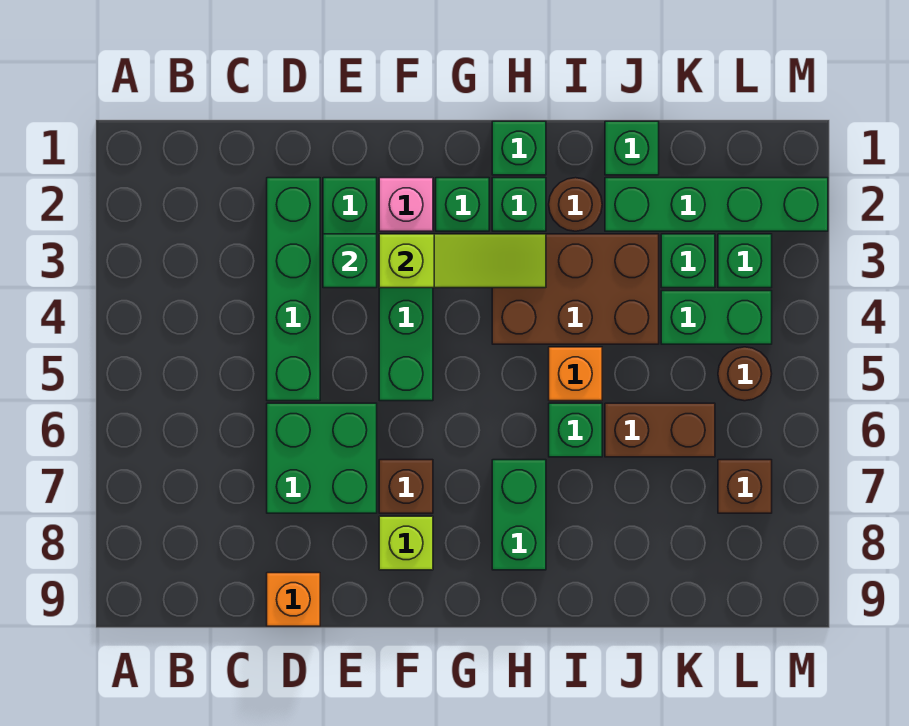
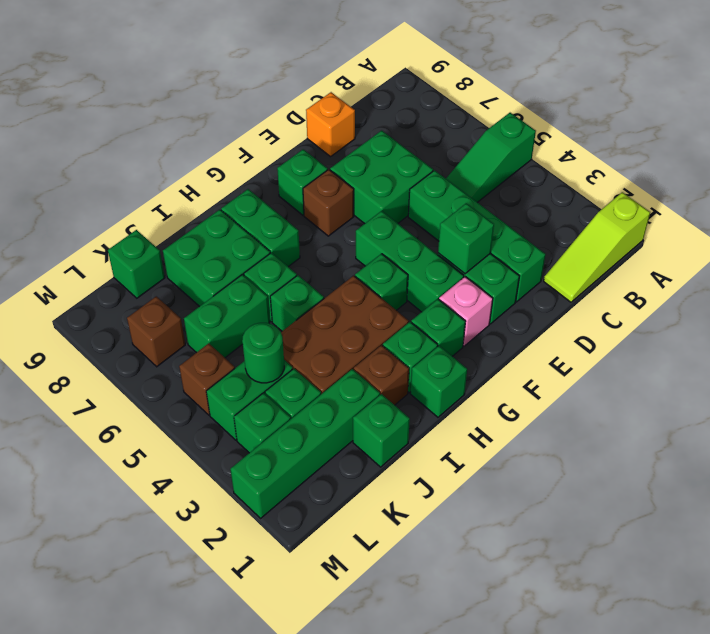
none -> green slope A5:C5 level 1 top A
lime slope F3:H3 level 2 top F -> lime slope A1:C1 level 1 top A
lime brick F8 level 1 -> green brick F8 level 1
none -> green brick G4 level 1
brown round brick I2 level 1 -> brown brick I2 level 1
orange brick I5 level 1 -> green brick I5 level 1
none -> green brick I7:J8 level 1
brown brick J6:K6 level 1 -> green brick J6:K6 level 1
none -> green round brick K4 level 2
none -> green brick K9 level 1
brown round brick L5 level 1 -> brown brick L5 level 1

